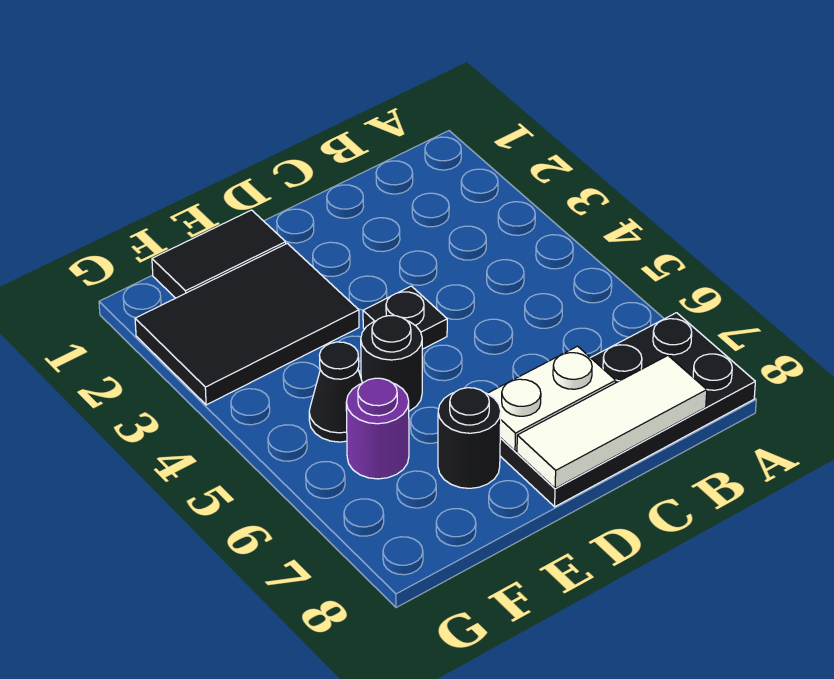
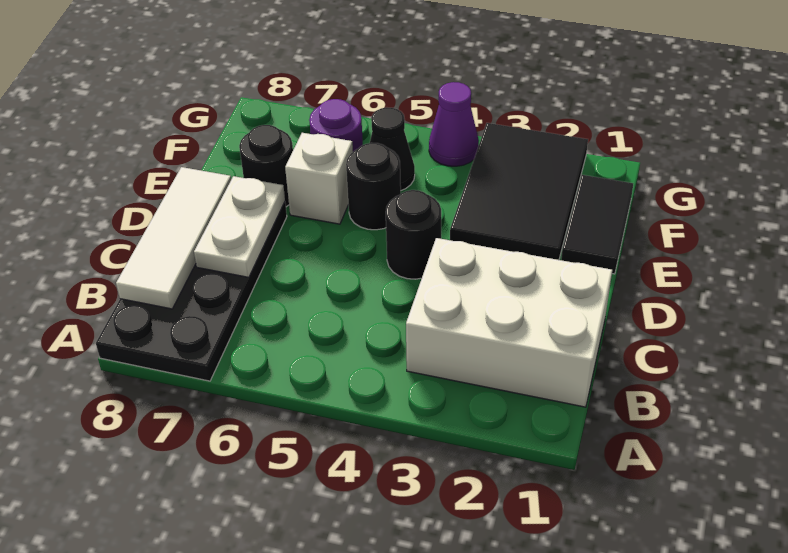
none -> white brick B1:C3 level 1
black plate D4 level 1 -> black round brick D4 level 1
none -> white brick E6 level 1
none -> purple cone G4 level 1

